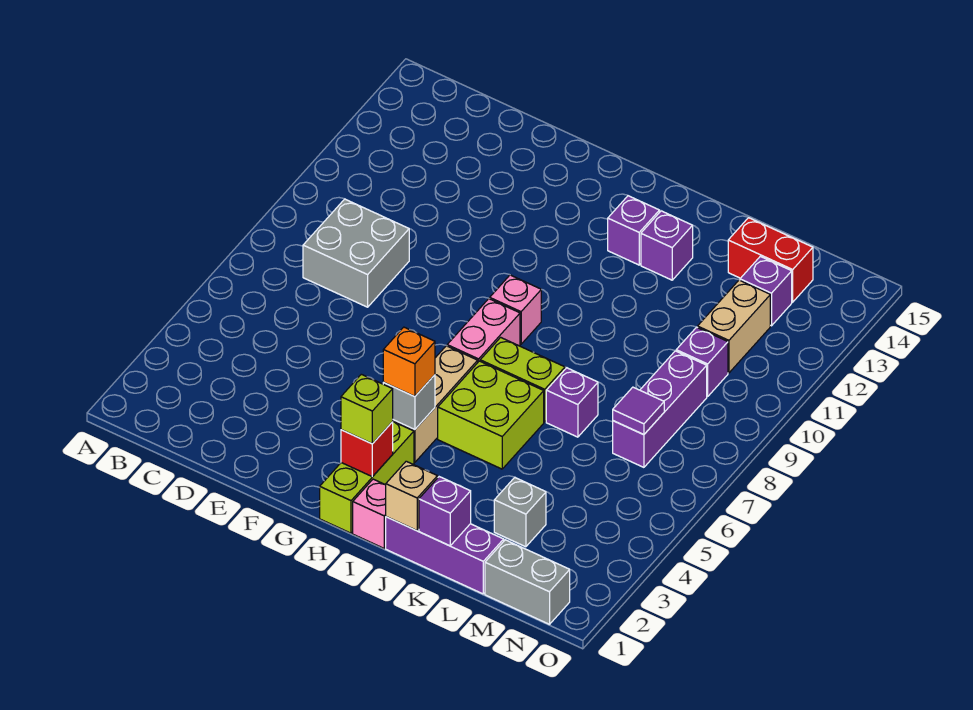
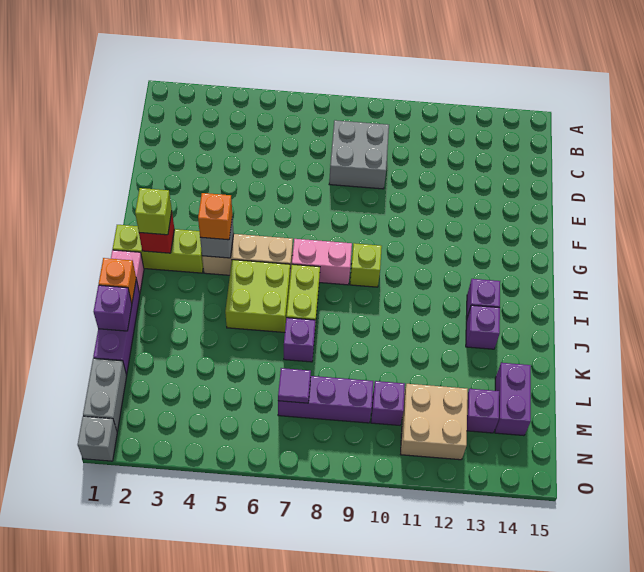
pink brick H9 level 1 -> lime brick H9 level 1
tan brick J1 level 2 -> orange brick J1 level 2
grey brick L3 level 1 -> grey brick O1 level 1
red brick L14:M14 level 1 -> purple brick L14:M14 level 1
tan brick M11:M12 level 1 -> tan brick M11:N12 level 1

